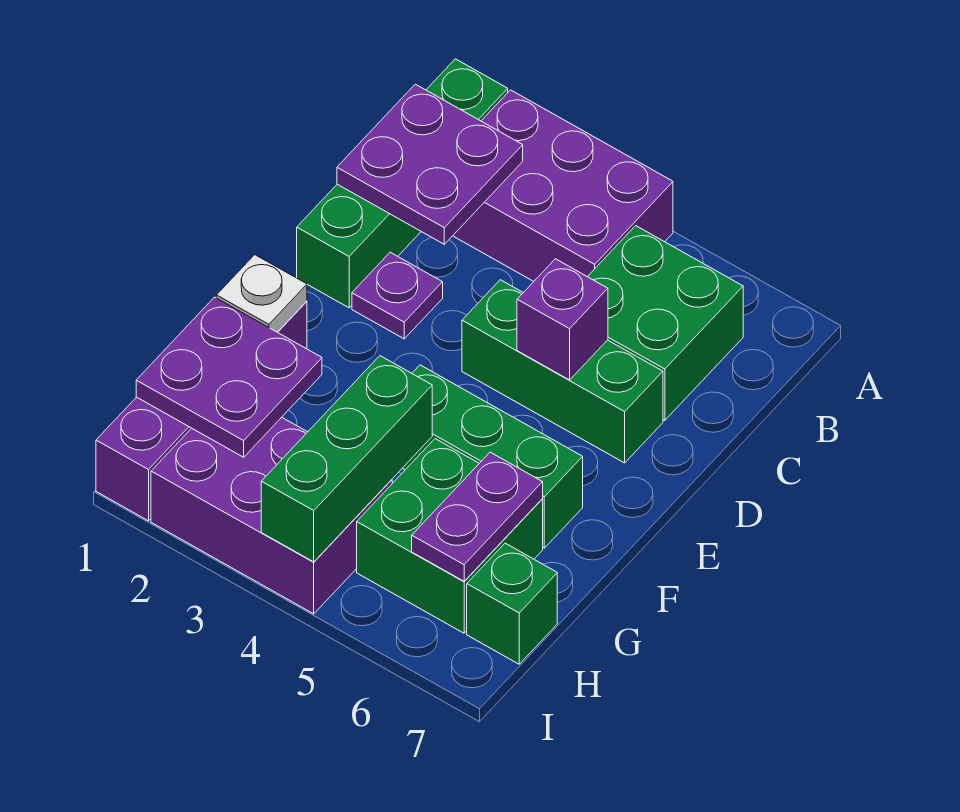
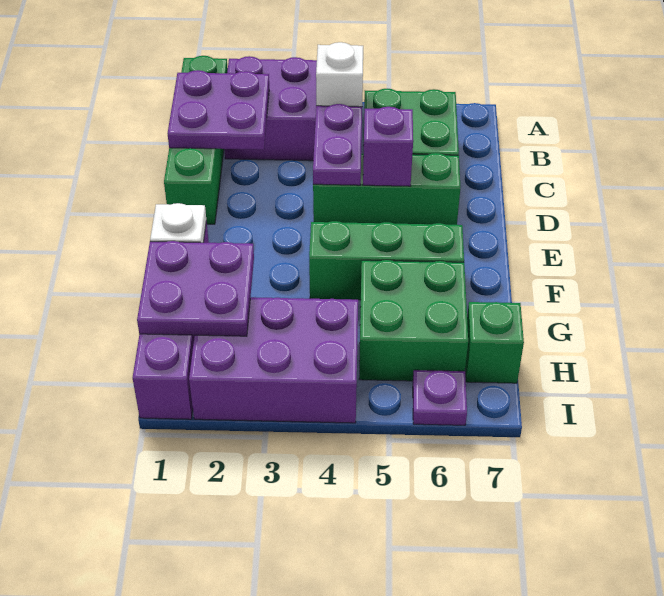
none -> white brick B4 level 2
purple plate D2 level 1 -> purple plate I6 level 1
green brick G4:I4 level 2 -> none
purple plate G6:H6 level 2 -> purple plate C4:D4 level 2

